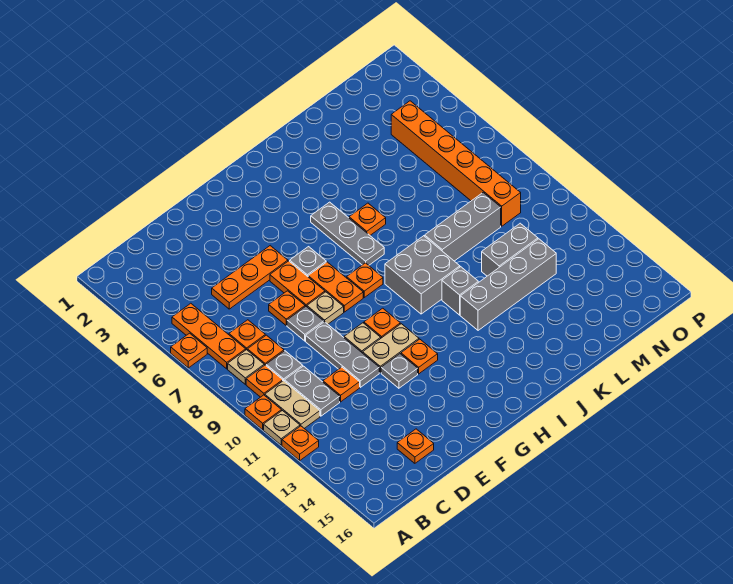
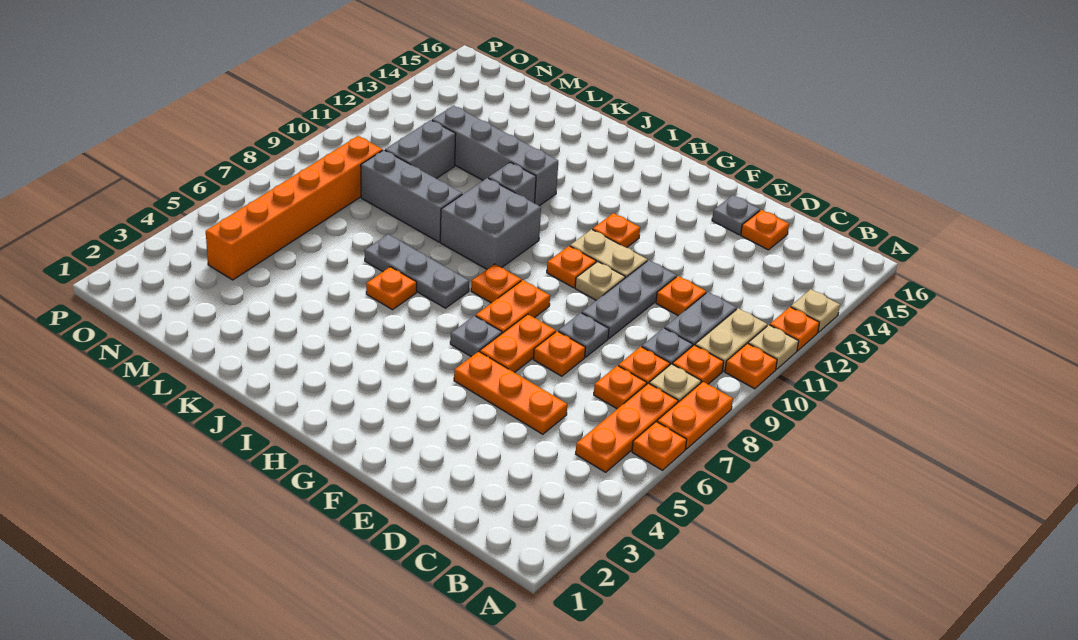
none -> orange plate A7:A8 level 1
tan plate F8 level 1 -> tan plate A13 level 1
grey plate F12 level 1 -> grey plate E15 level 1
grey plate I5:I7 level 1 -> grey plate I7:K7 level 1
grey brick L11:M11 level 1 -> grey brick M10:M11 level 1

